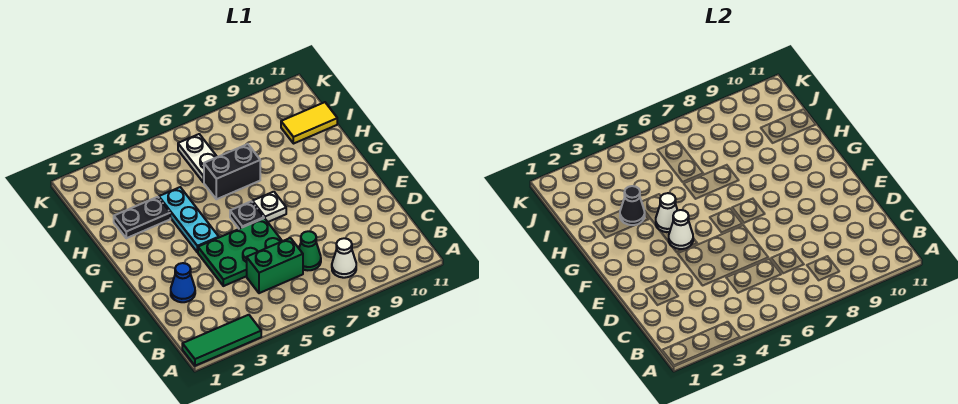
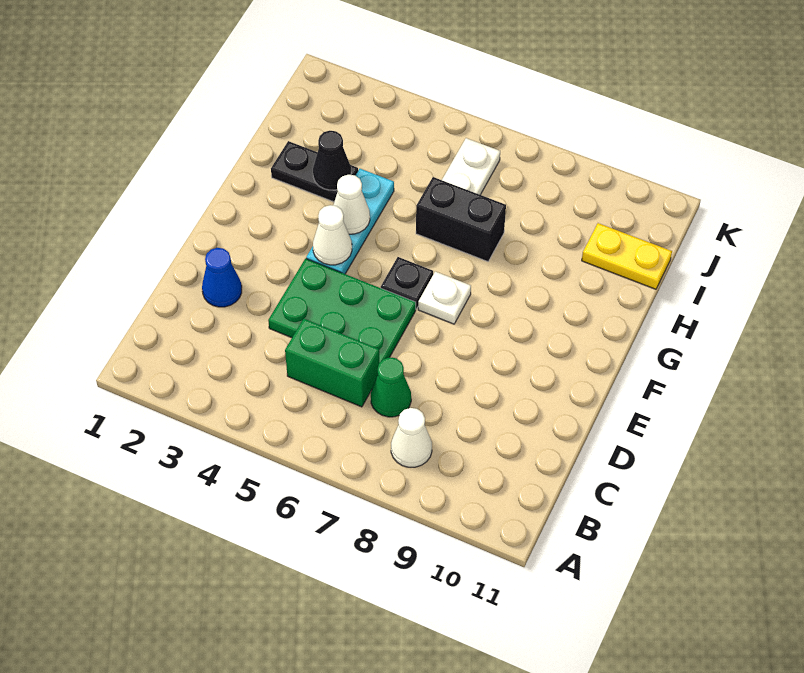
green tile A1:A3 level 1 -> none
yellow tile I10:I11 level 1 -> yellow plate I10:I11 level 1

